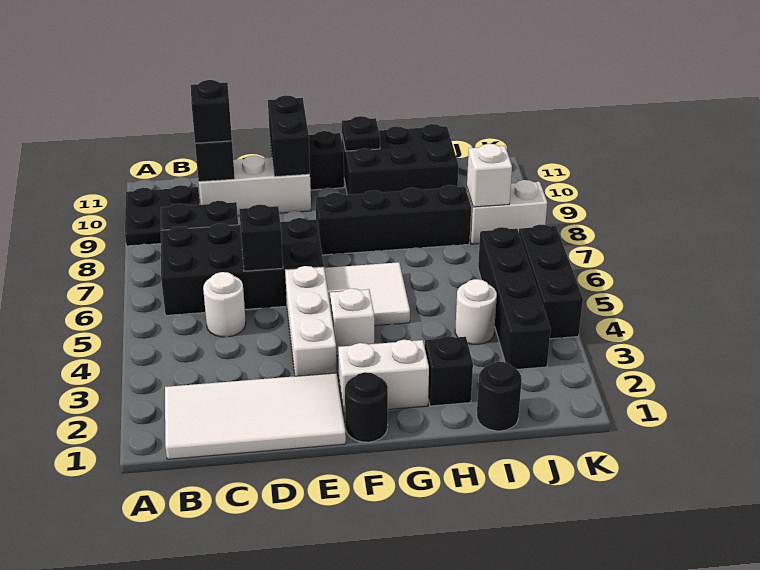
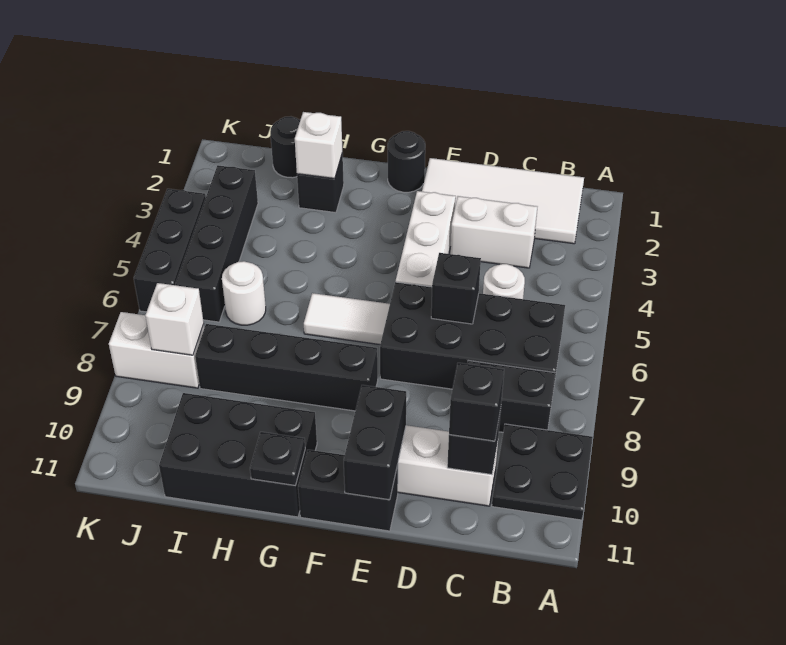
white brick F2:G2 level 1 -> white brick C3:D3 level 1
white brick F4 level 1 -> white brick H2 level 2
white tile F5:G6 level 1 -> white tile F6:G6 level 1
white round brick I4 level 1 -> white round brick I6 level 1

